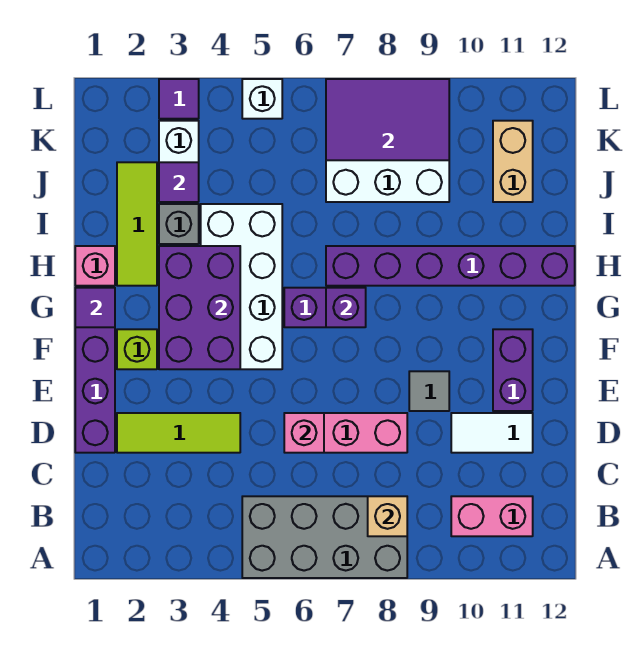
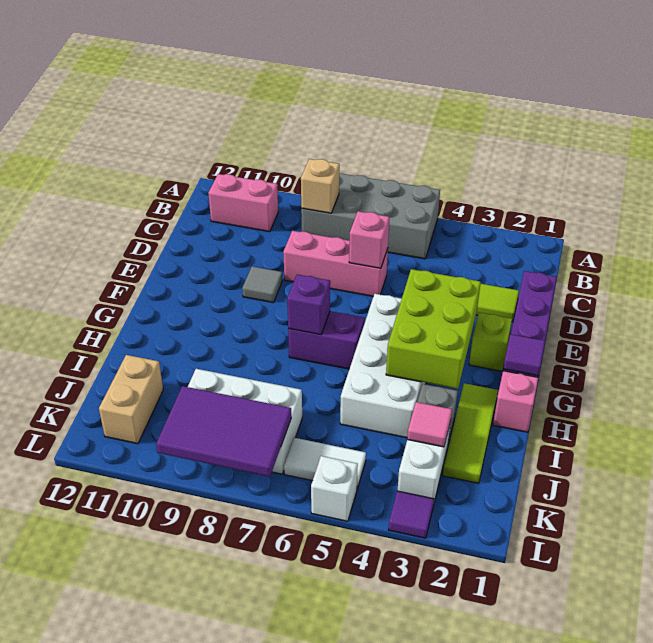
white tile D10:D11 level 1 -> white tile K5:K6 level 1
purple brick E11:F11 level 1 -> none
purple brick F3:H4 level 2 -> lime brick F3:H4 level 2
purple brick H7:H12 level 1 -> none
purple tile J3 level 2 -> pink tile J3 level 2

